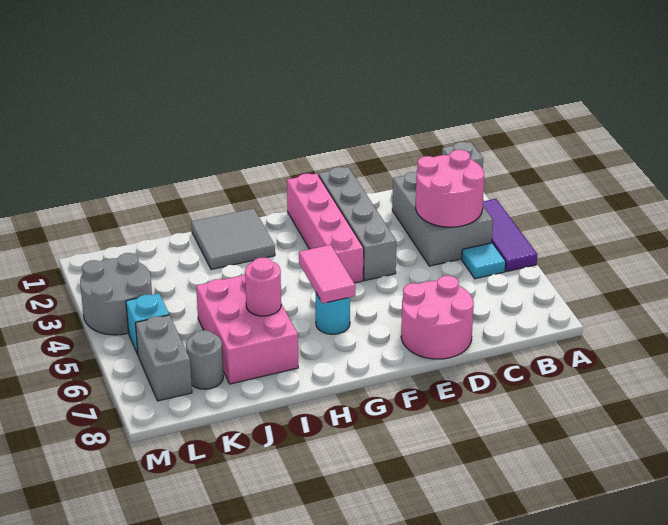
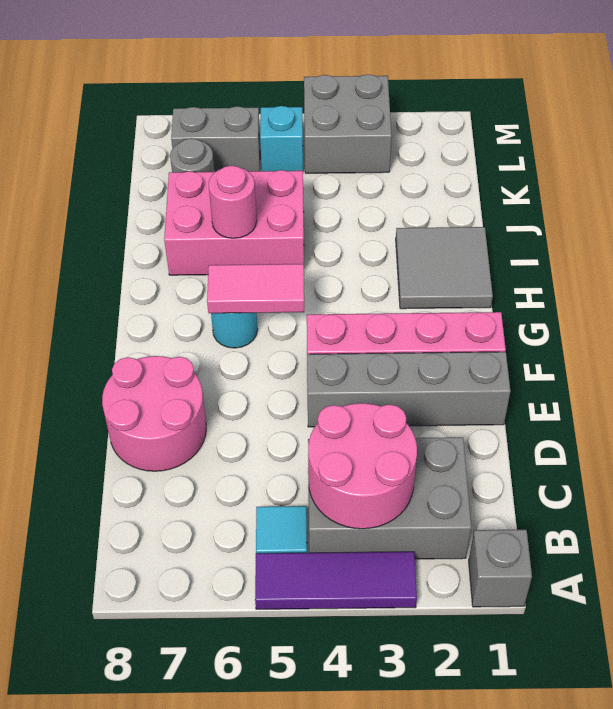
grey round brick L3:M4 level 1 -> grey brick L3:M4 level 1

